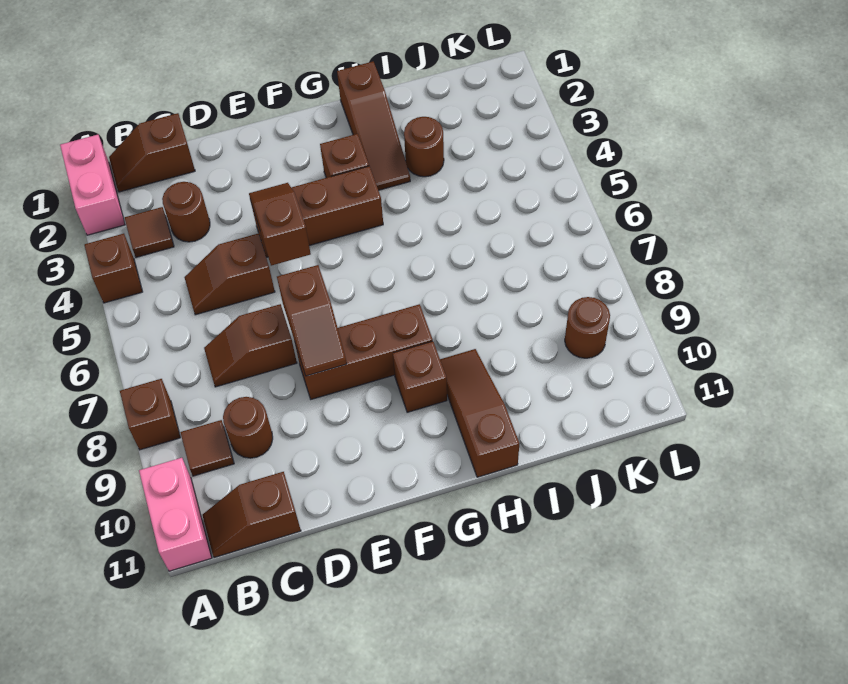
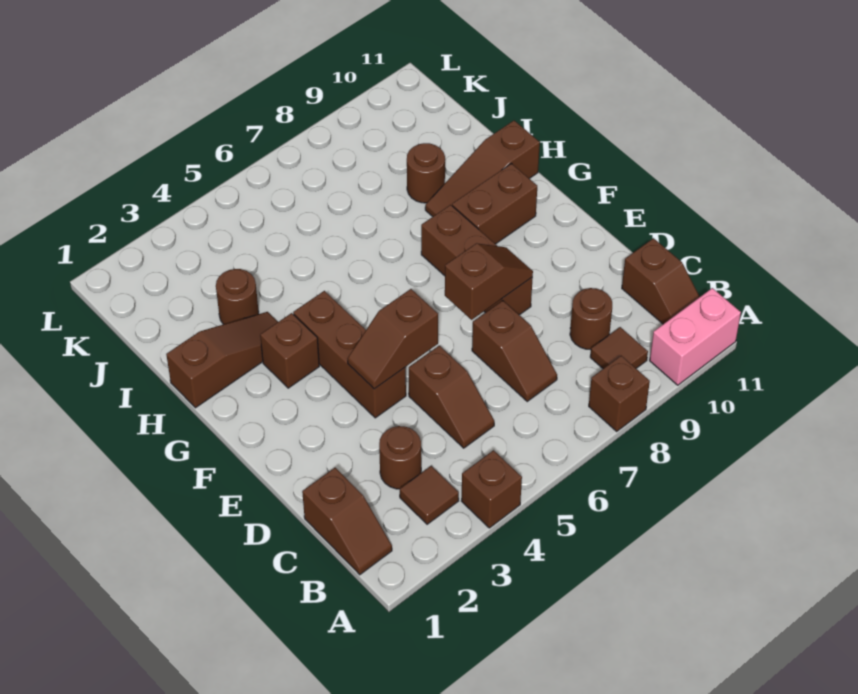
pink brick A1:A2 level 1 -> none
brown brick G9 level 1 -> brown brick G9:G10 level 1
brown round brick K9 level 1 -> brown round brick I9 level 1

